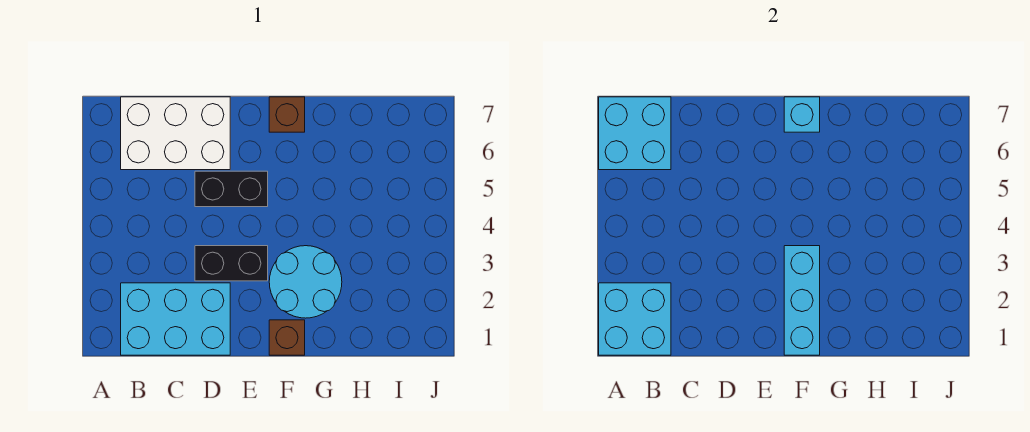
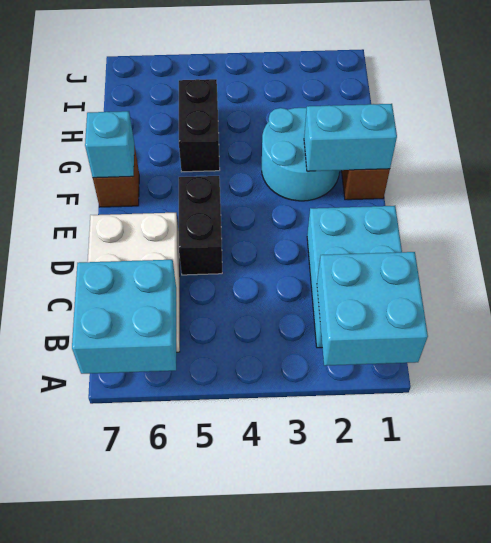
black brick D3:E3 level 1 -> black brick G5:H5 level 1
cyan brick F1:F3 level 2 -> cyan brick F1:F2 level 2

